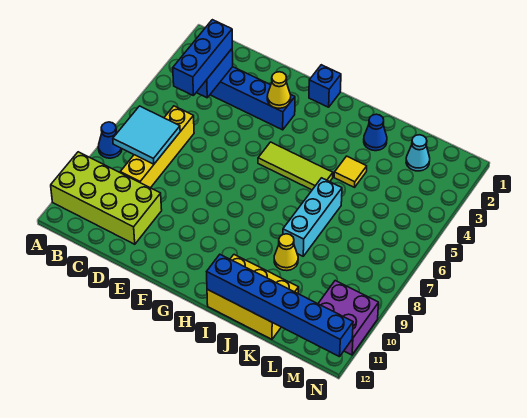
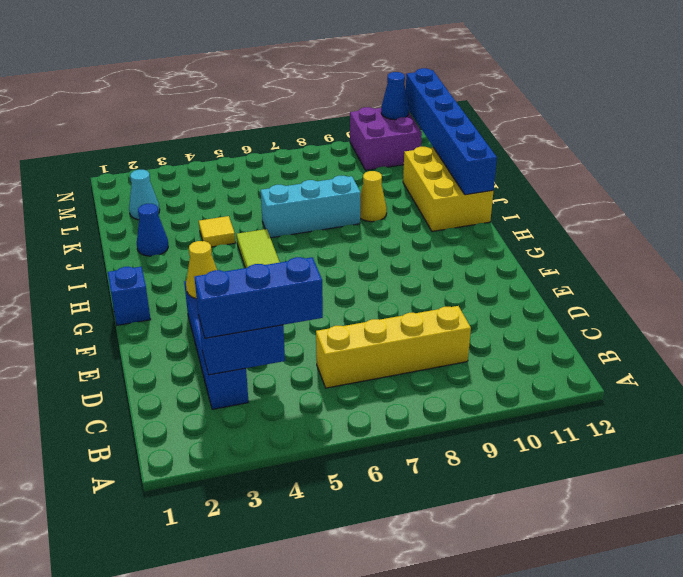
blue cone A8 level 1 -> blue cone N11 level 2
lime brick A10:D11 level 1 -> none
cyan tile B7:C8 level 2 -> none

